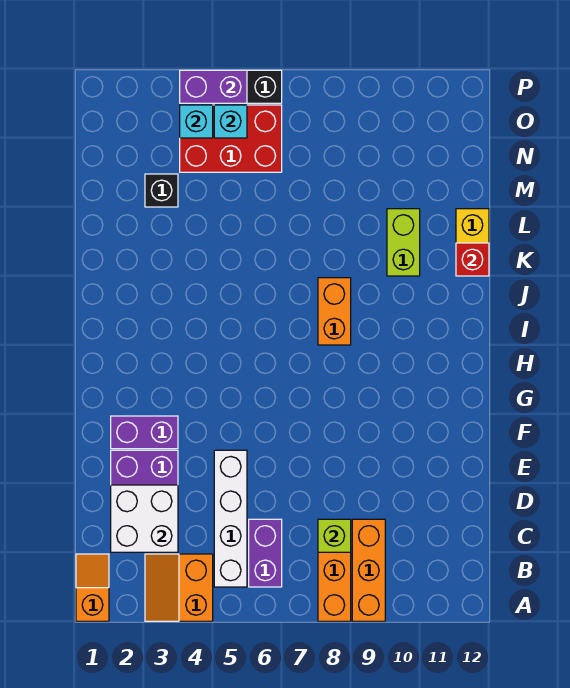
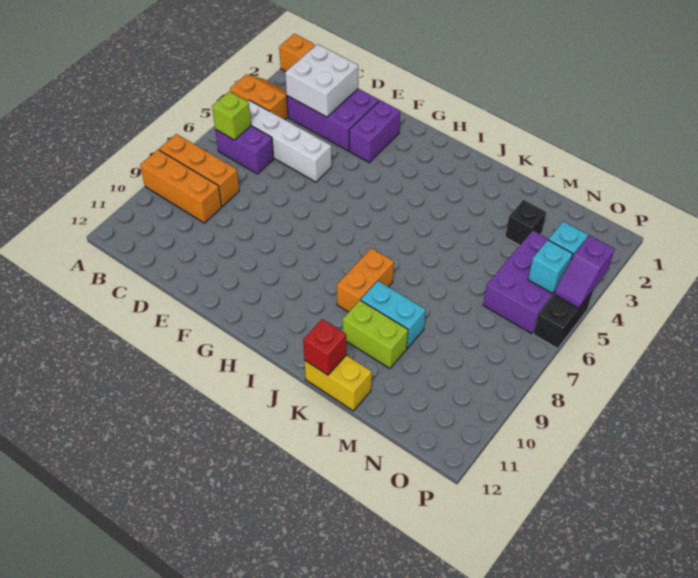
lime brick C8 level 2 -> lime brick B6 level 2
orange brick I8:J8 level 1 -> orange brick J8:J9 level 1
none -> cyan brick K9:L9 level 1
red brick N4:O6 level 1 -> purple brick N4:O6 level 1
purple brick P4:P5 level 2 -> purple slope P4:P5 level 2 top 4

